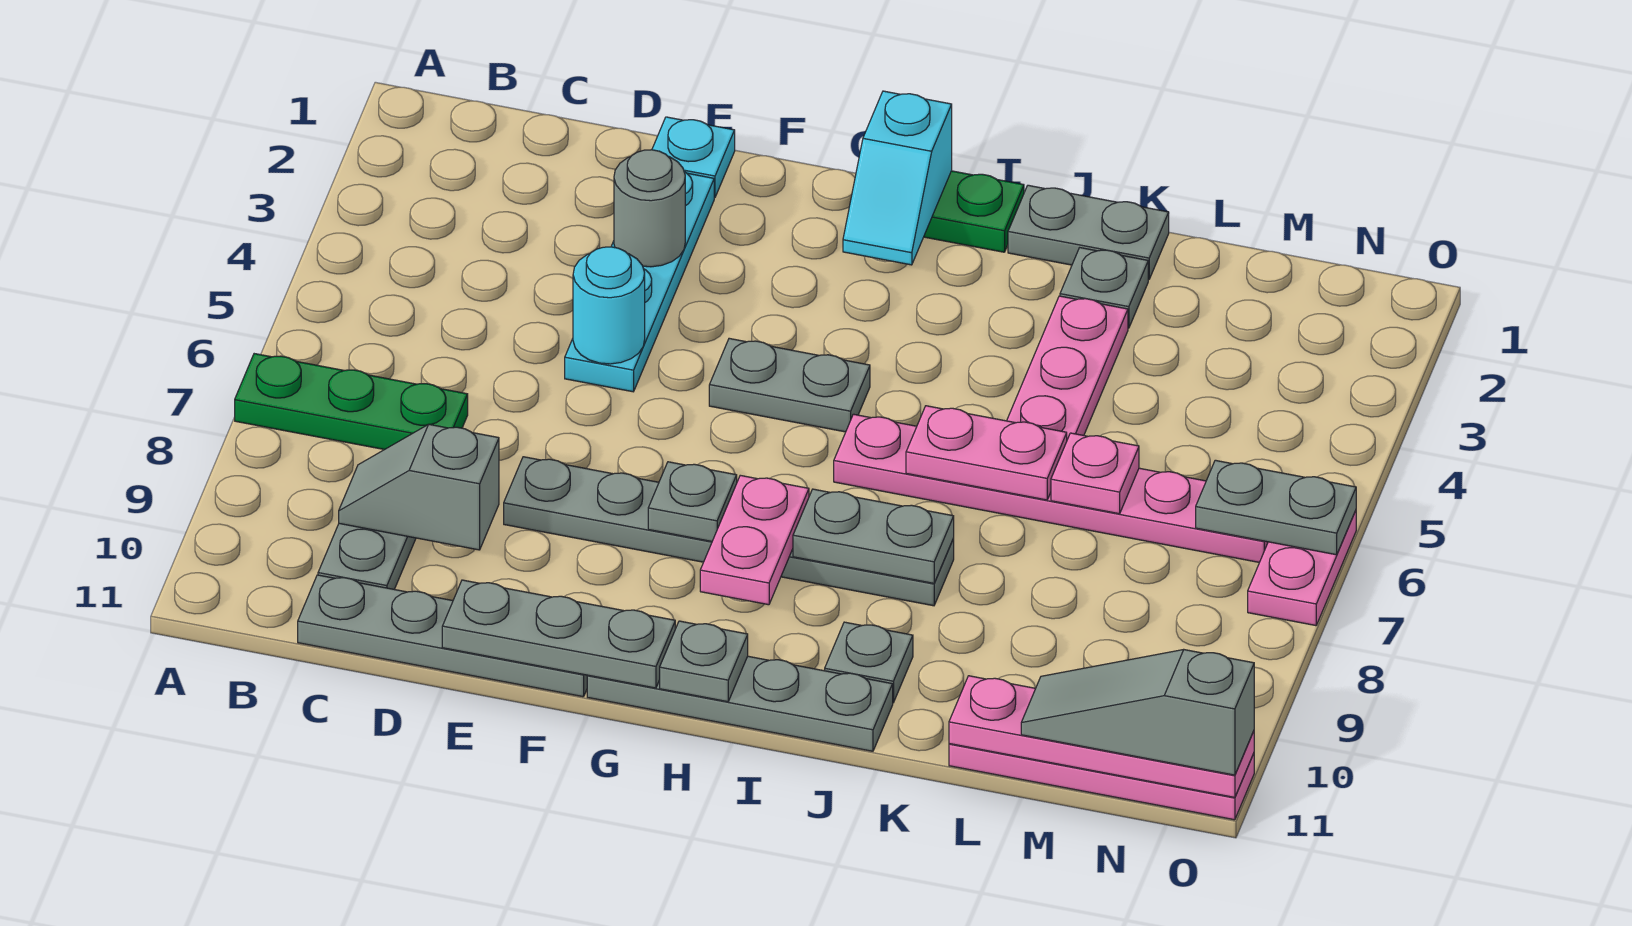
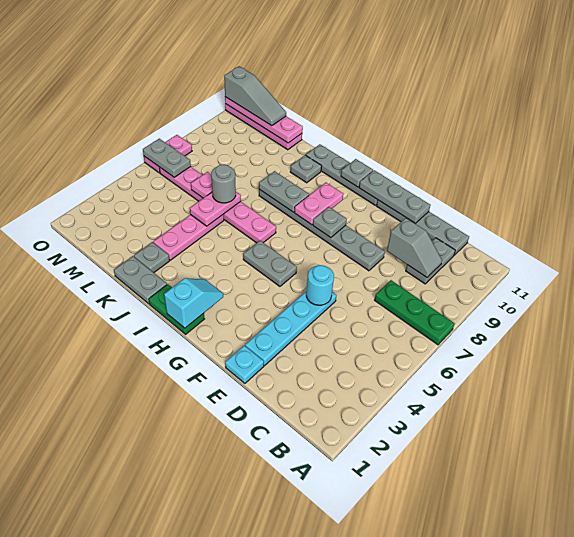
grey round brick E3 level 2 -> grey round brick K6 level 3
pink plate J6:K6 level 2 -> pink plate K5:K6 level 2

